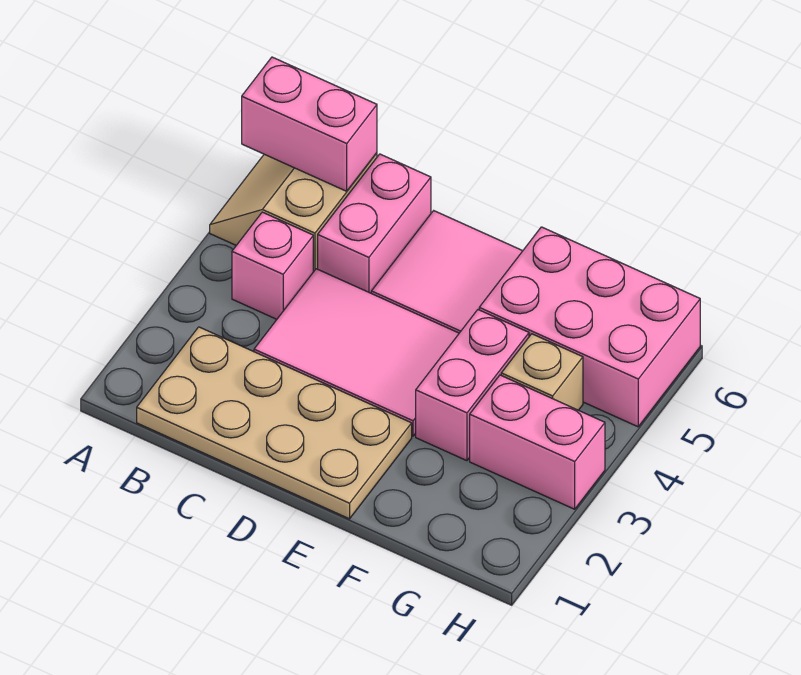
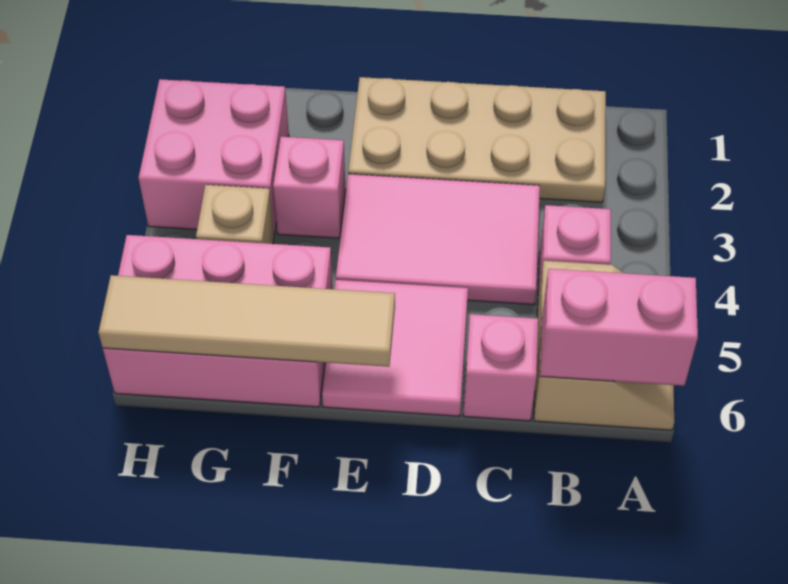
pink brick C5:C6 level 1 -> pink brick C6 level 1
none -> tan tile E6:H6 level 2
pink brick F3:F4 level 1 -> pink brick F3 level 1
pink brick G3:H3 level 1 -> pink brick G2:H3 level 1

